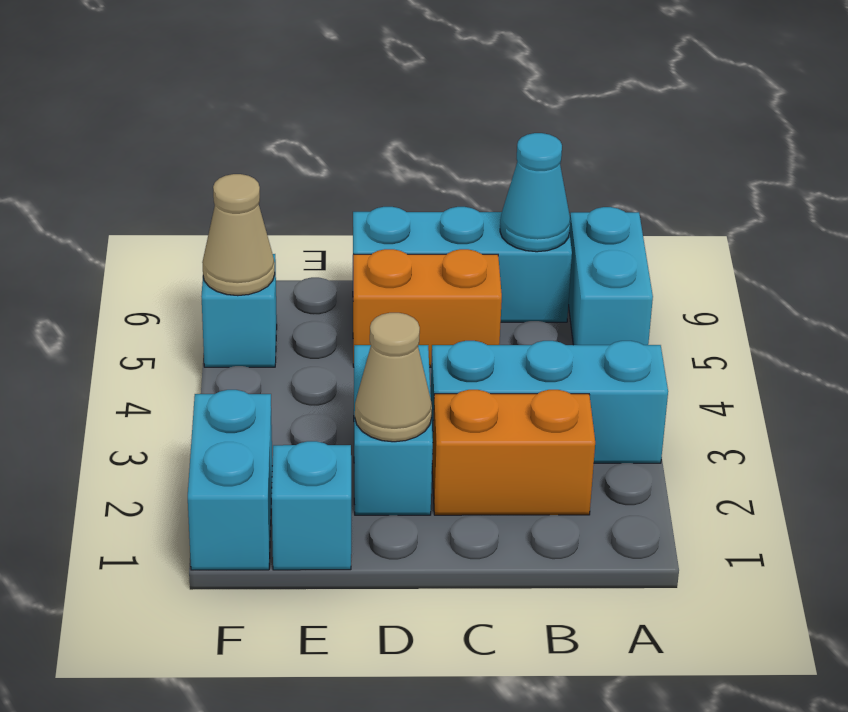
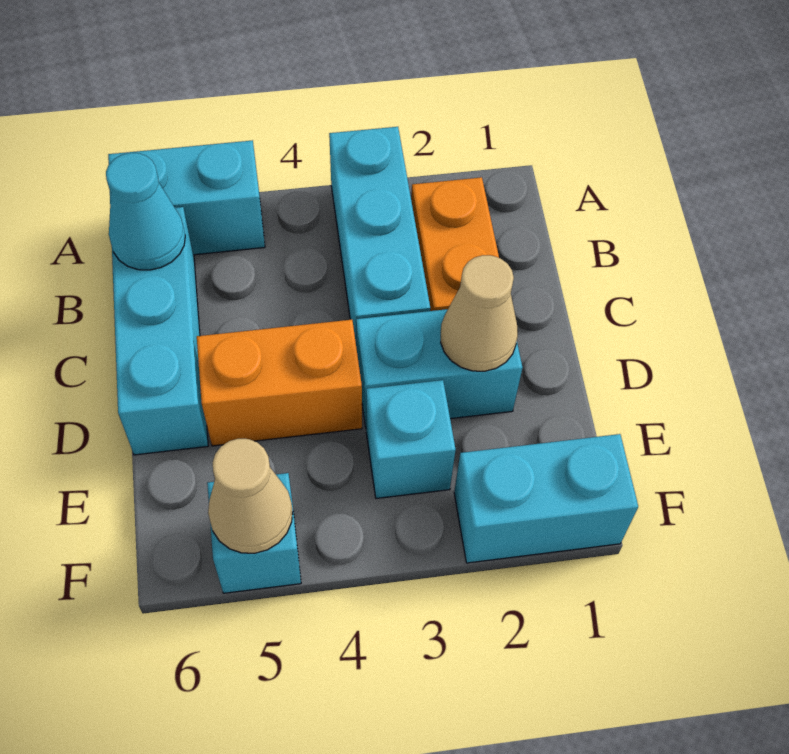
orange brick C5:D5 level 1 -> orange brick D4:D5 level 1
cyan brick E1 level 1 -> cyan brick E3 level 1

